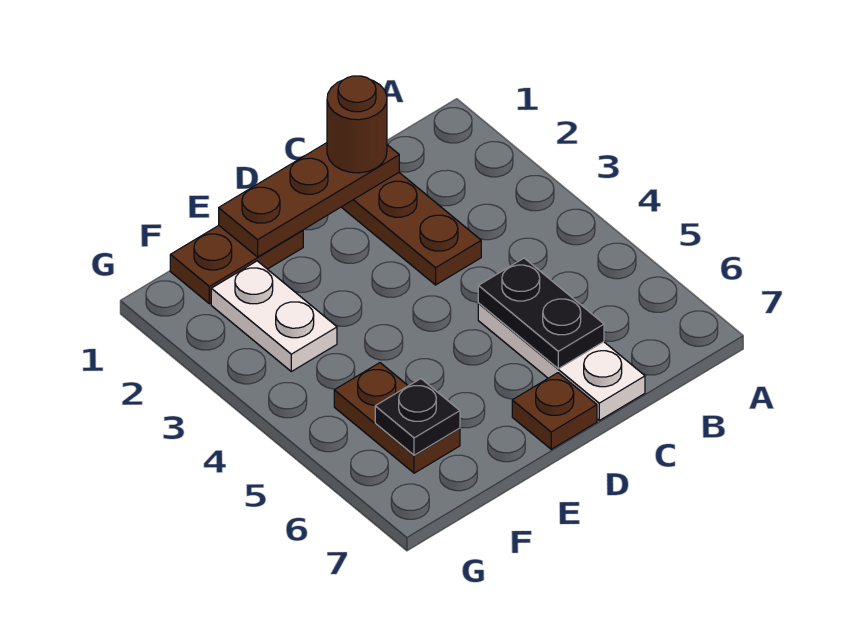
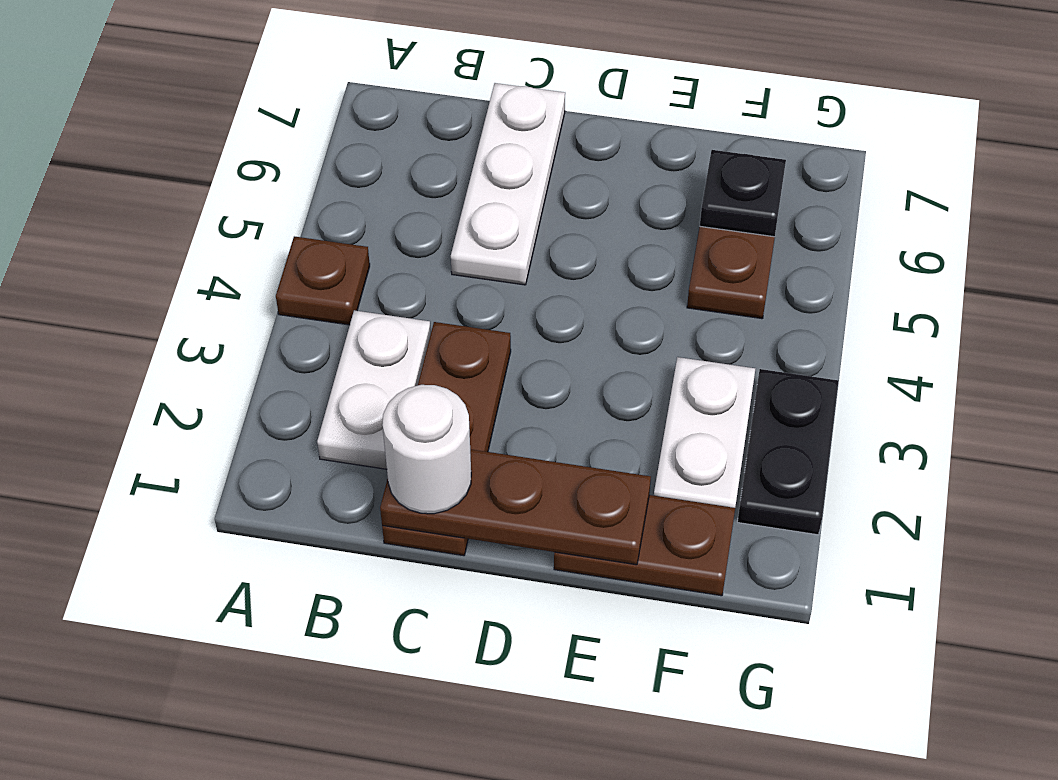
none -> white plate B2:B3 level 1
brown round brick C1 level 3 -> white round brick C1 level 3
black plate C5:C6 level 2 -> black plate G2:G3 level 1
brown plate D7 level 1 -> brown plate A4 level 1

